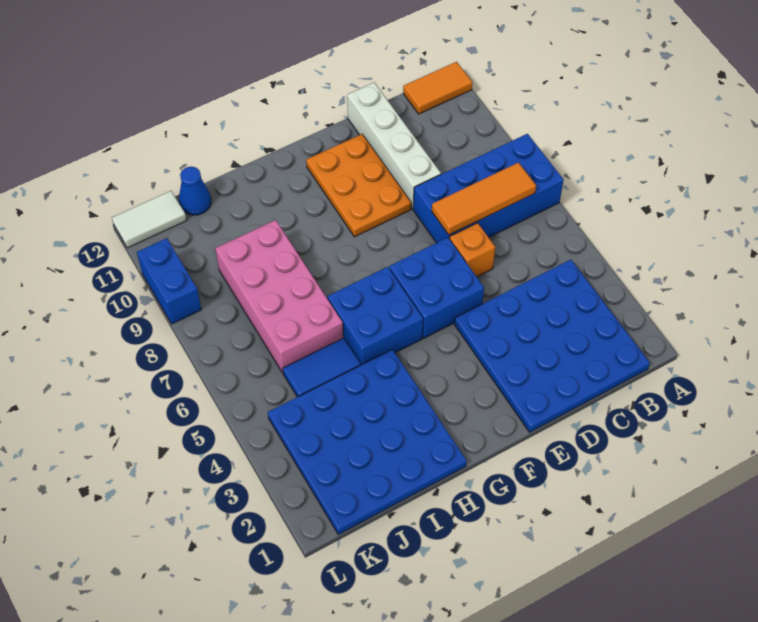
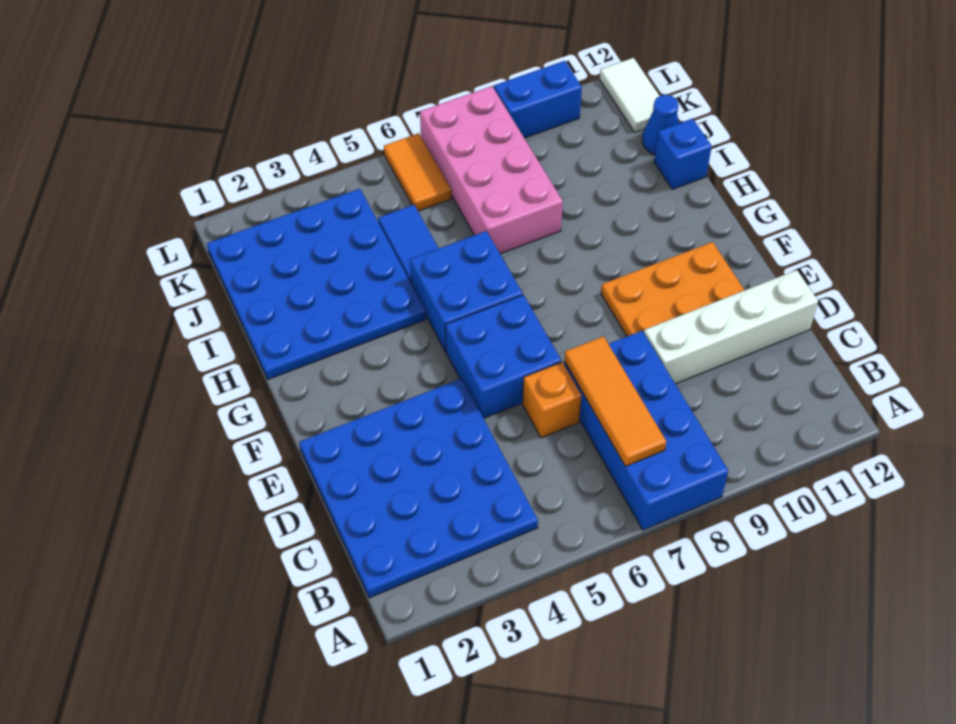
orange tile A12:B12 level 1 -> orange tile K6:L6 level 1
pink brick I6:J9 level 1 -> pink brick I7:L8 level 1
none -> blue brick I12 level 1

